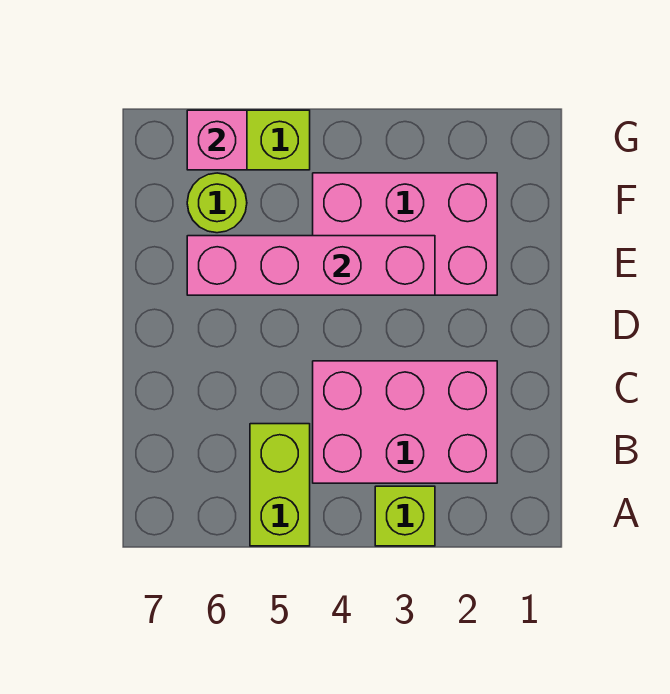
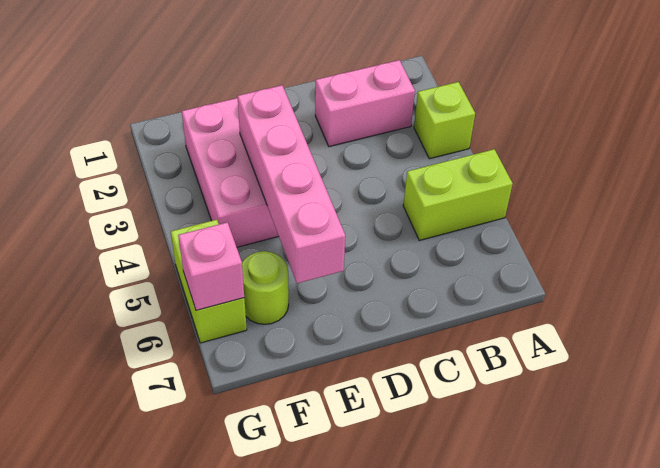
pink brick B2:C4 level 1 -> pink brick B2:C2 level 1

